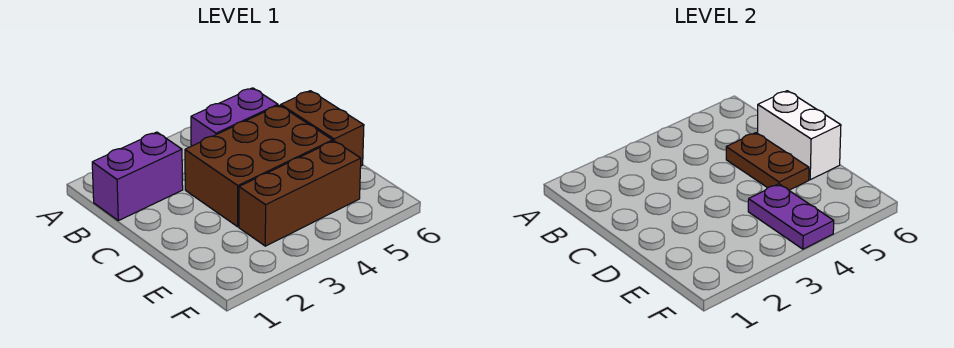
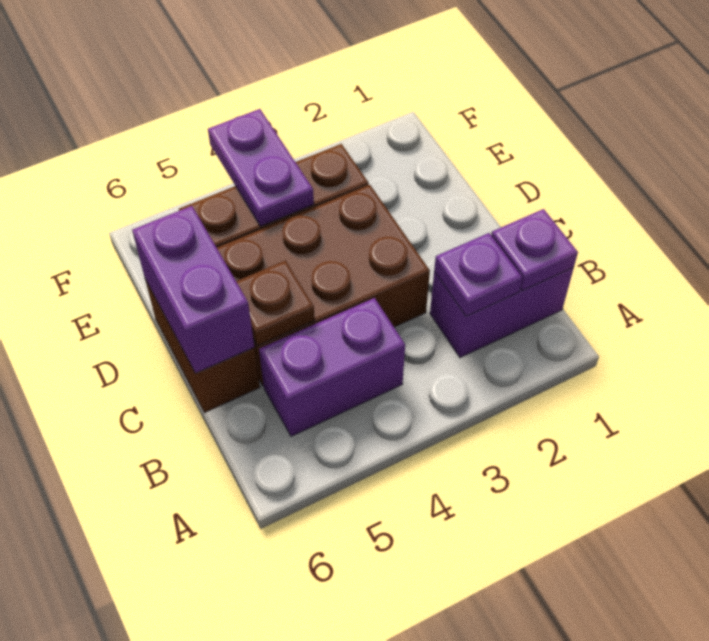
none -> purple plate B1 level 2
none -> purple plate B2 level 2
brown plate C5:D5 level 2 -> brown plate C5 level 2
white brick C6:D6 level 2 -> purple brick C6:D6 level 2

